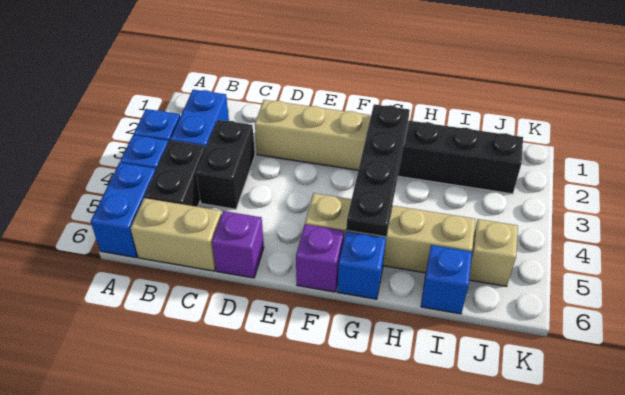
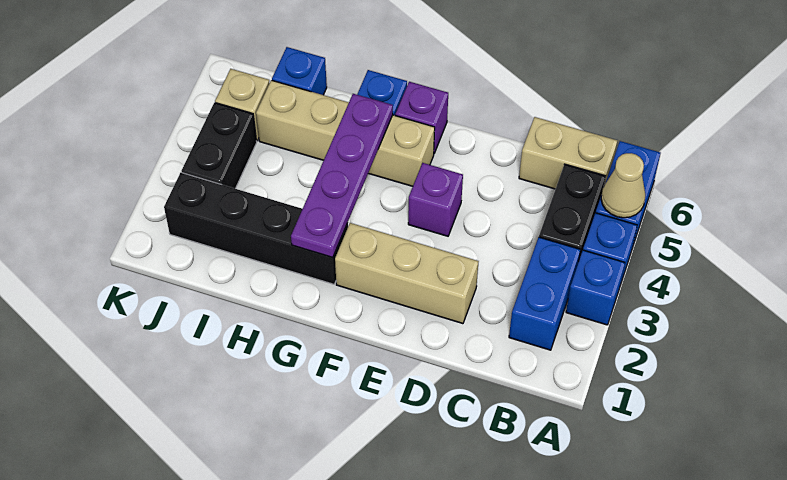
none -> tan cone A5 level 2
black brick C3:C4 level 1 -> black brick J3:J4 level 1
purple brick D6 level 1 -> purple brick E4 level 1
black plate G2:G5 level 2 -> purple plate G2:G5 level 2

